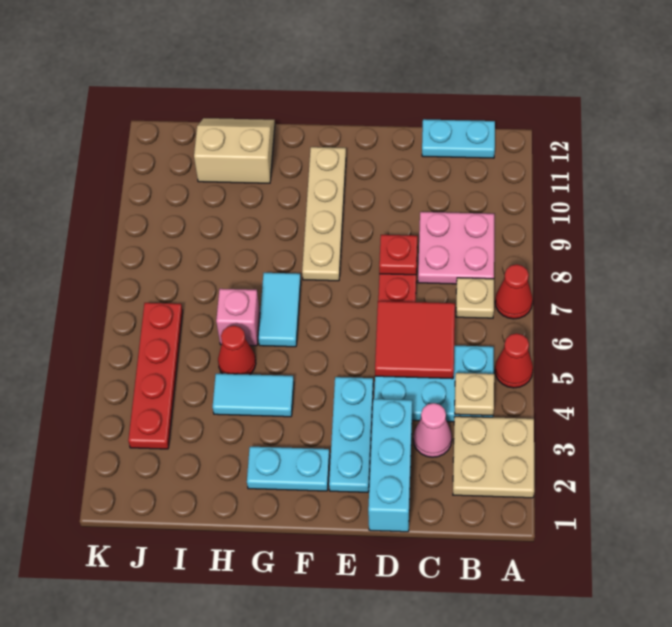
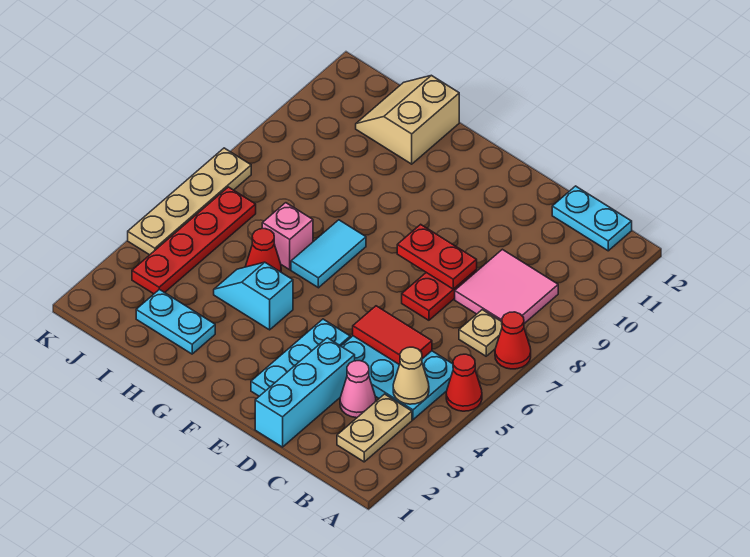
tan plate A2:B3 level 1 -> tan plate B2:B3 level 1
tan plate B4 level 2 -> tan cone B4 level 2
pink plate B8:C9 level 1 -> pink tile B8:C9 level 1
red tile C5:D6 level 2 -> red tile C5:D5 level 2
red plate D8 level 2 -> red plate D8:E8 level 2
cyan plate F2:G2 level 1 -> cyan plate H2:I2 level 1
tan plate F8:F11 level 1 -> tan plate K4:K7 level 1
cyan tile G4:H4 level 1 -> cyan slope G4:H4 level 1 top G
tan slope H11:I12 level 1 top 11 -> tan slope H11:I12 level 1 top H

